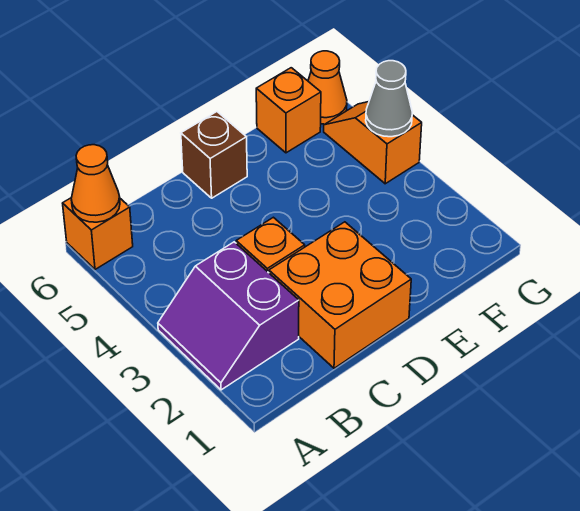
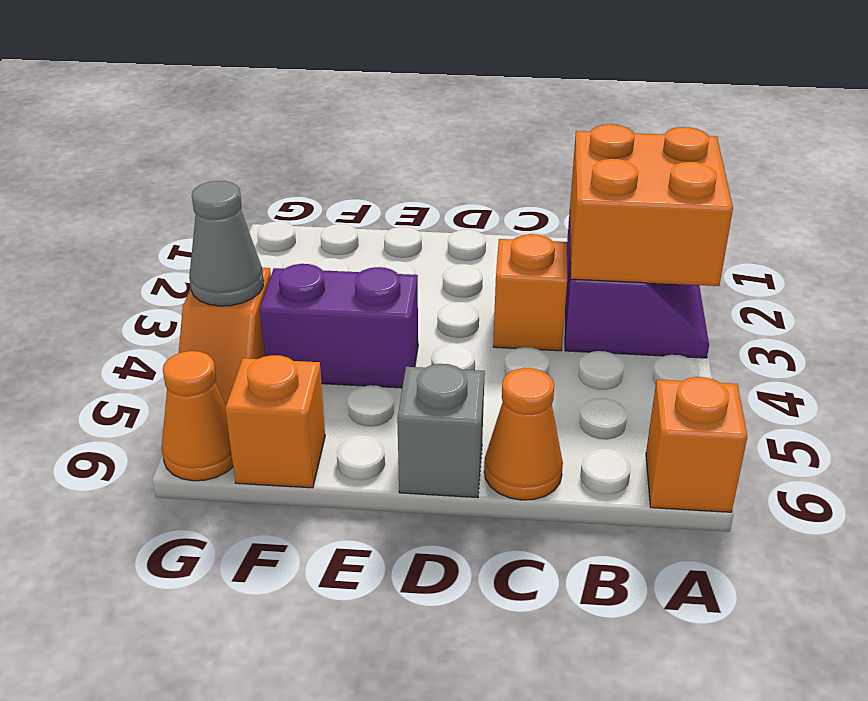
orange cone A6 level 2 -> orange cone C6 level 1
orange brick C1:D2 level 1 -> orange brick A2:B3 level 2
brown brick D6 level 1 -> grey brick D6 level 1
none -> purple brick E4:F4 level 1

